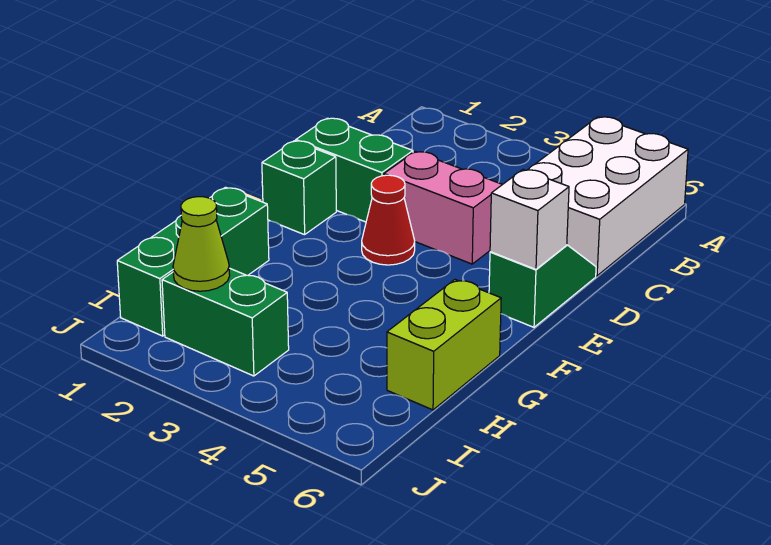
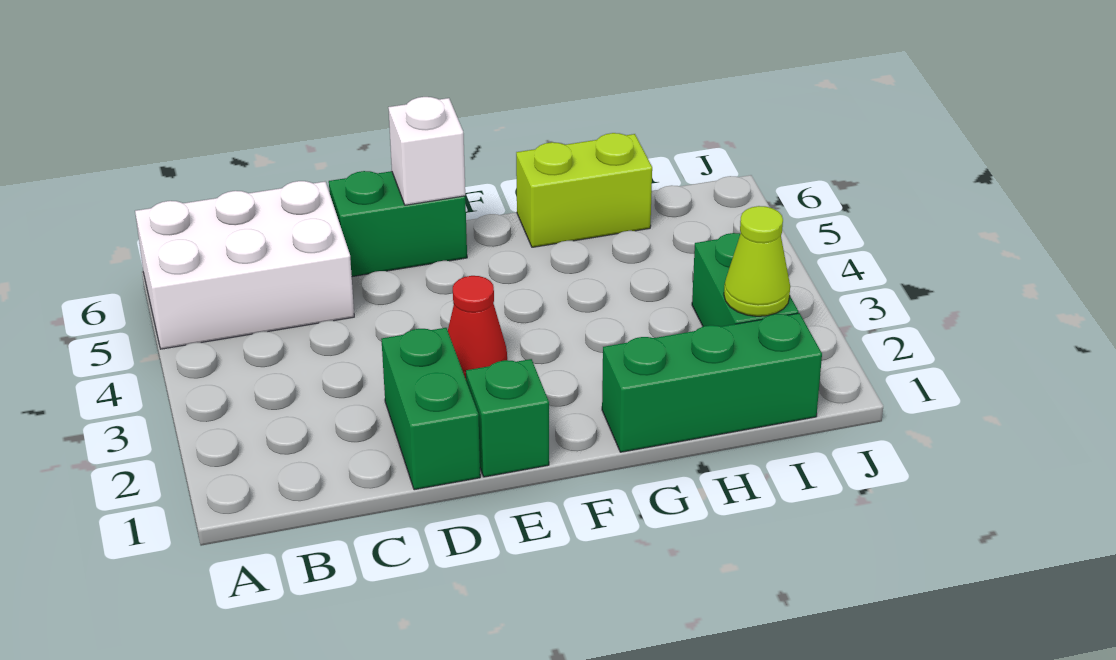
pink brick D3:D4 level 1 -> none
green slope D6:E6 level 1 top E -> green brick D6:E6 level 1

